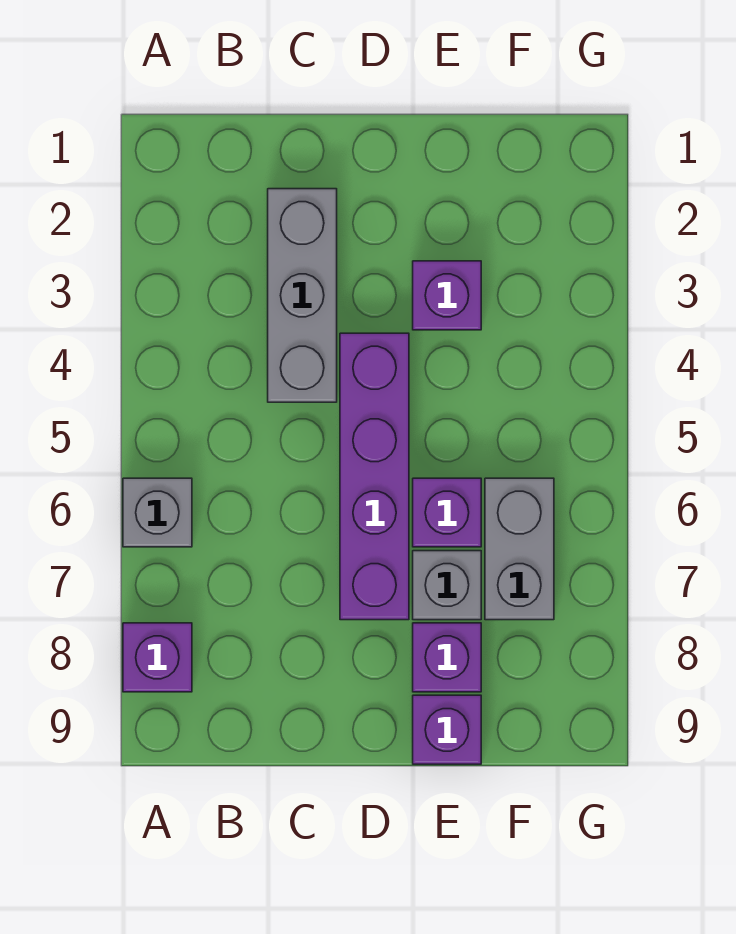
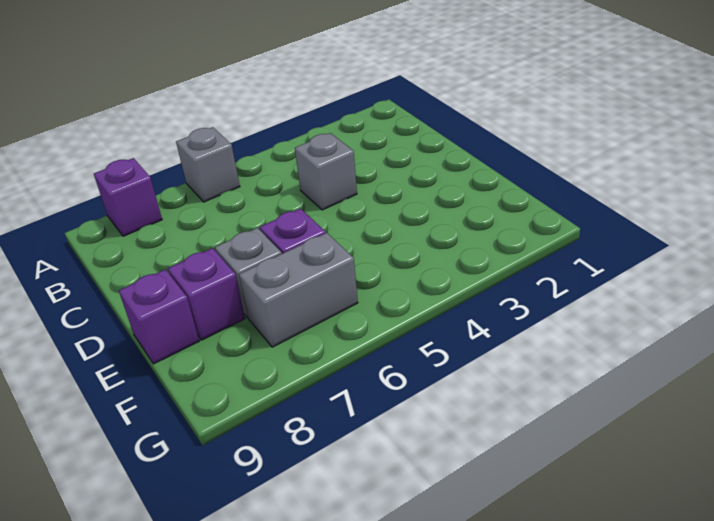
grey brick C2:C4 level 1 -> grey brick C4 level 1
purple brick D4:D7 level 1 -> none
purple brick E3 level 1 -> none

